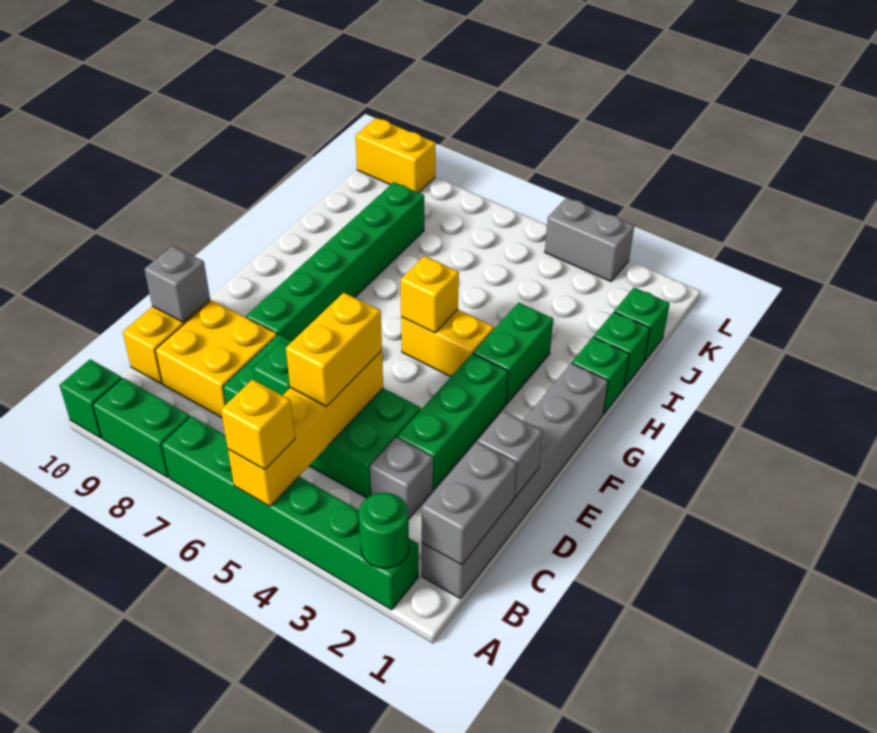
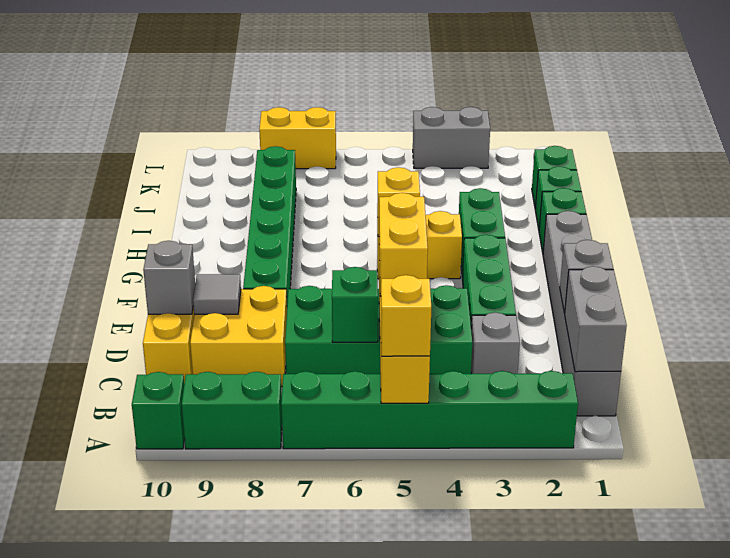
green round brick A2 level 2 -> none
none -> grey tile D9 level 2
yellow brick L9:L10 level 1 -> yellow brick L7:L8 level 1

